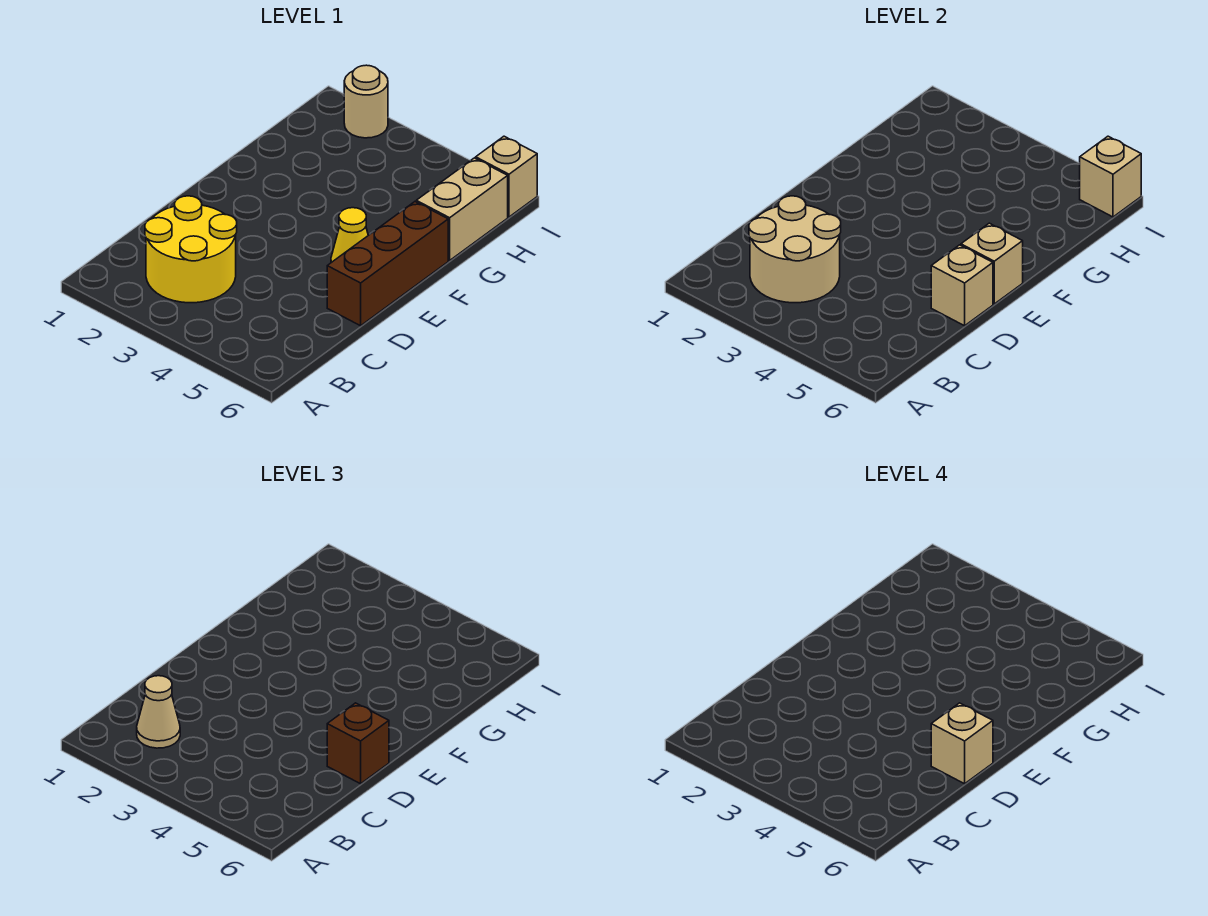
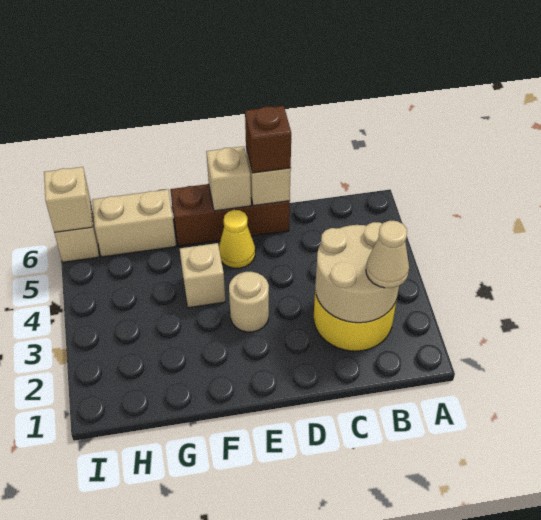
tan brick D6 level 4 -> tan brick F4 level 1
tan round brick I2 level 1 -> tan round brick E3 level 1

